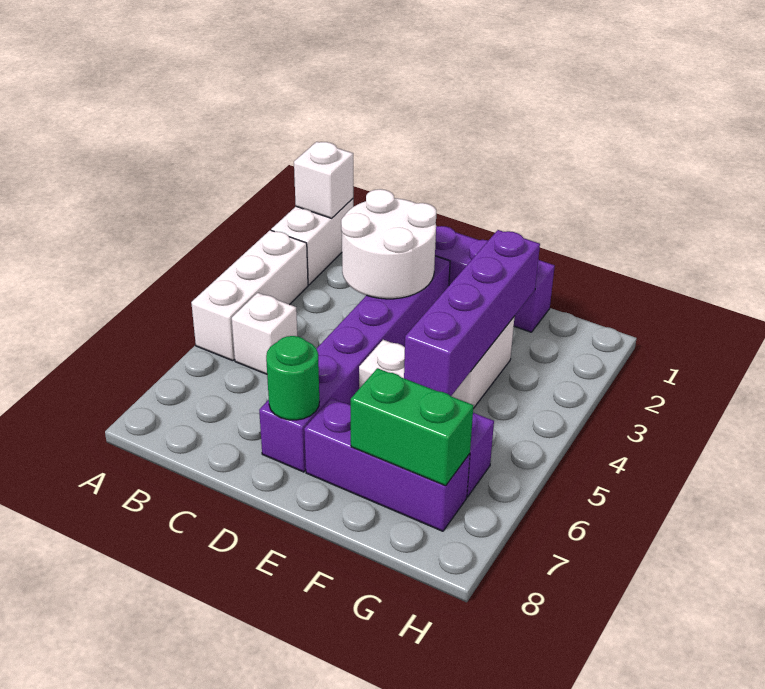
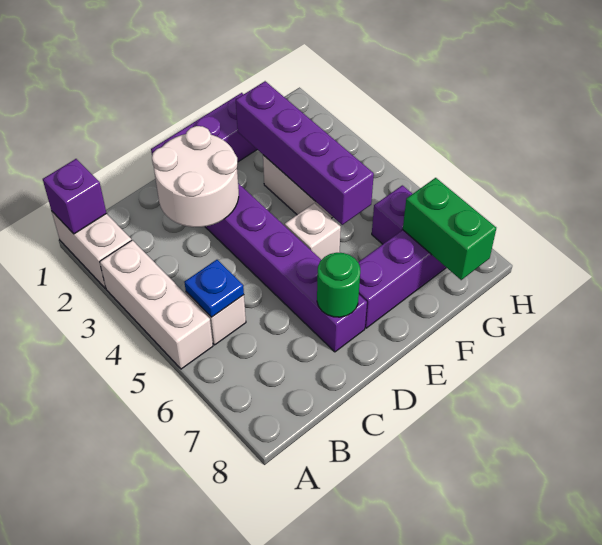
white brick A1 level 2 -> purple brick A1 level 2
none -> blue plate B5 level 2
green brick F7:G7 level 2 -> green brick G7:G8 level 2

